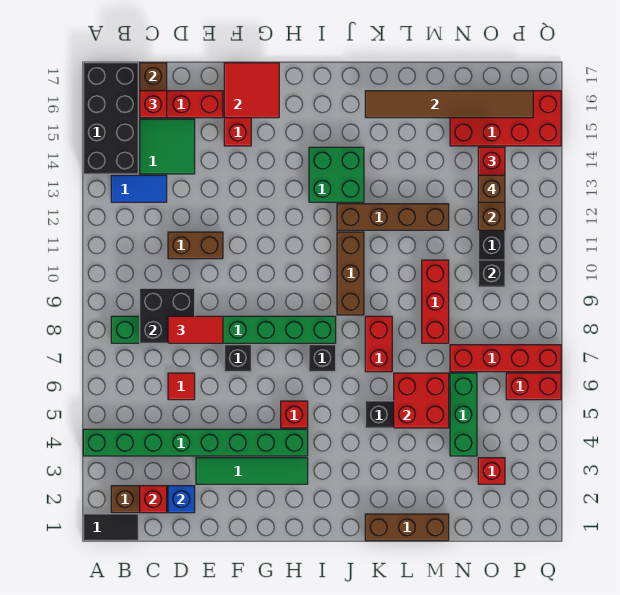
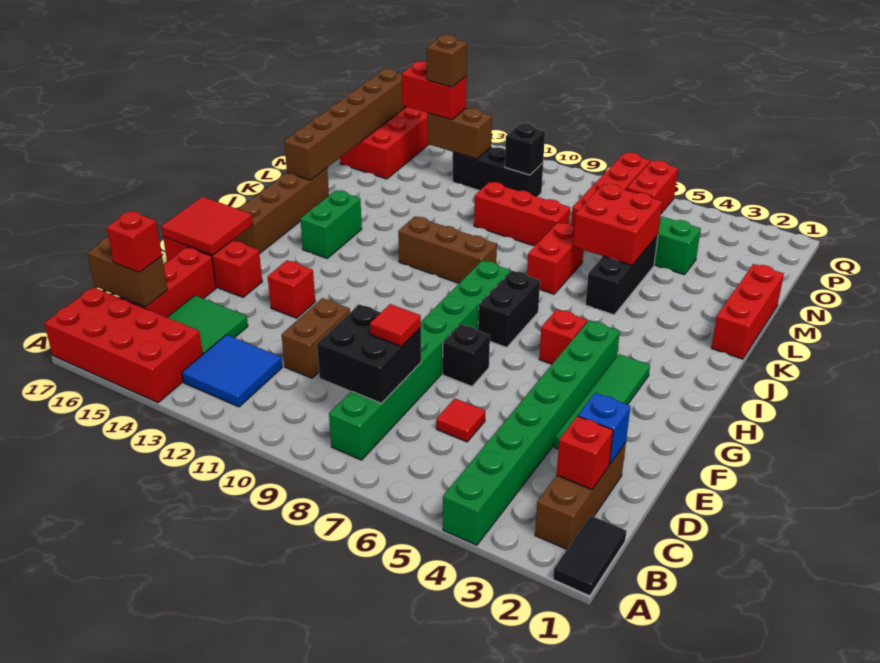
black brick A14:B17 level 1 -> red brick A14:B17 level 1
blue tile B13:C13 level 1 -> blue tile B12:C13 level 1
red tile D8:E8 level 3 -> red tile D8 level 3
black brick I7 level 1 -> black brick H7:I7 level 1
green brick I13:J14 level 1 -> green brick I14:J14 level 1
brown brick J12:M12 level 1 -> brown brick H16:K16 level 1
brown brick K1:M1 level 1 -> red brick K1:M1 level 1
red brick K7:K8 level 1 -> red brick K7:L7 level 1
brown tile K16:P16 level 2 -> brown brick K16:P16 level 2
red brick O3 level 1 -> red brick F13 level 1

